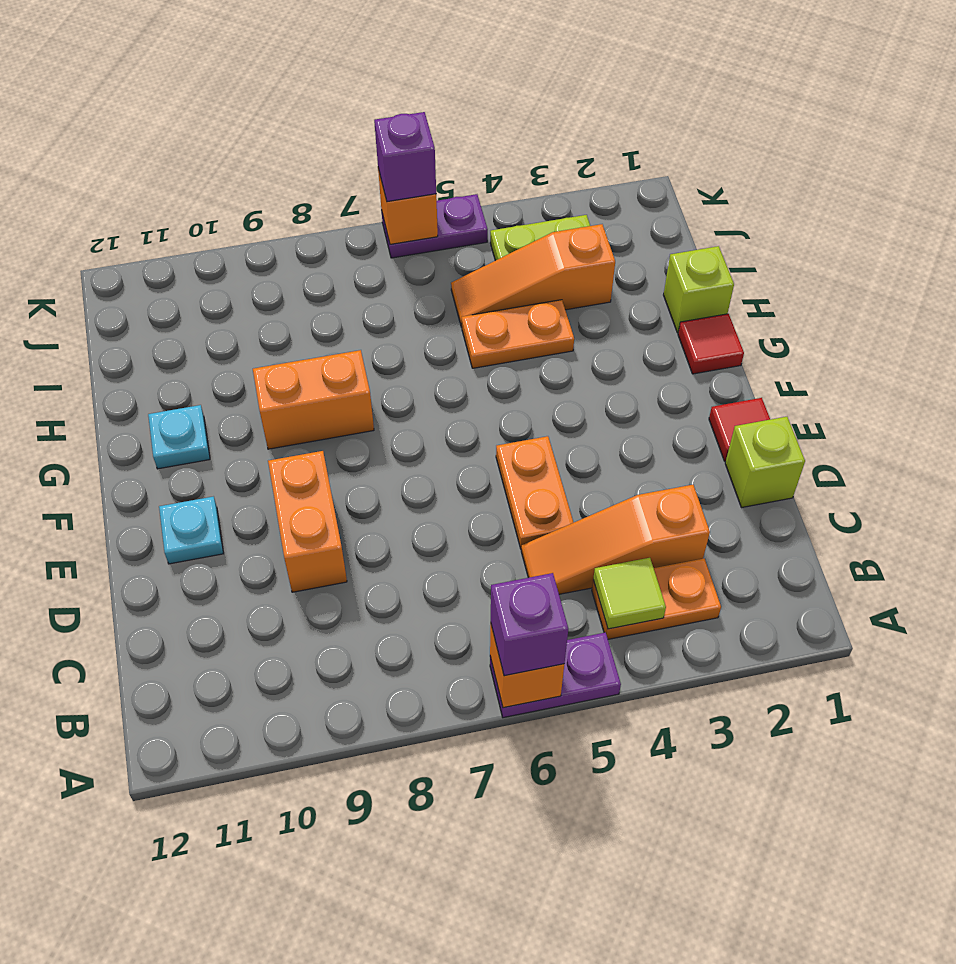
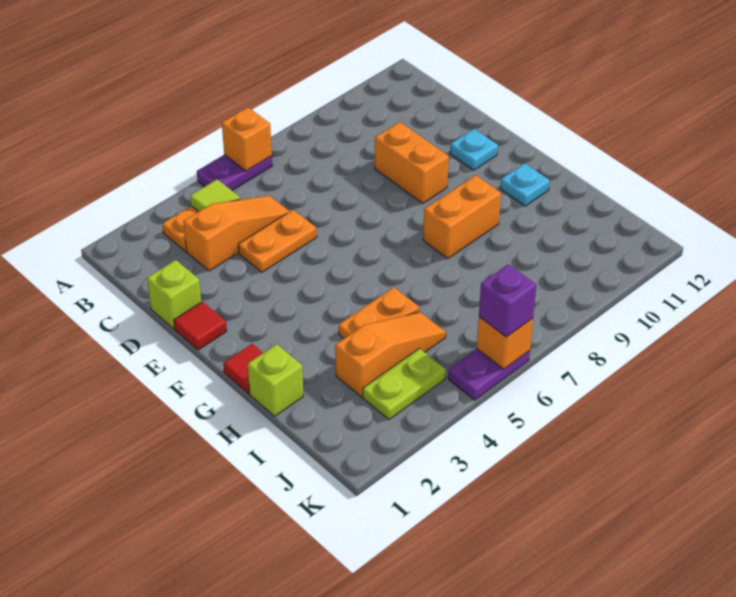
purple brick A6 level 3 -> none
orange plate D5:E5 level 1 -> orange plate D4:D5 level 1

